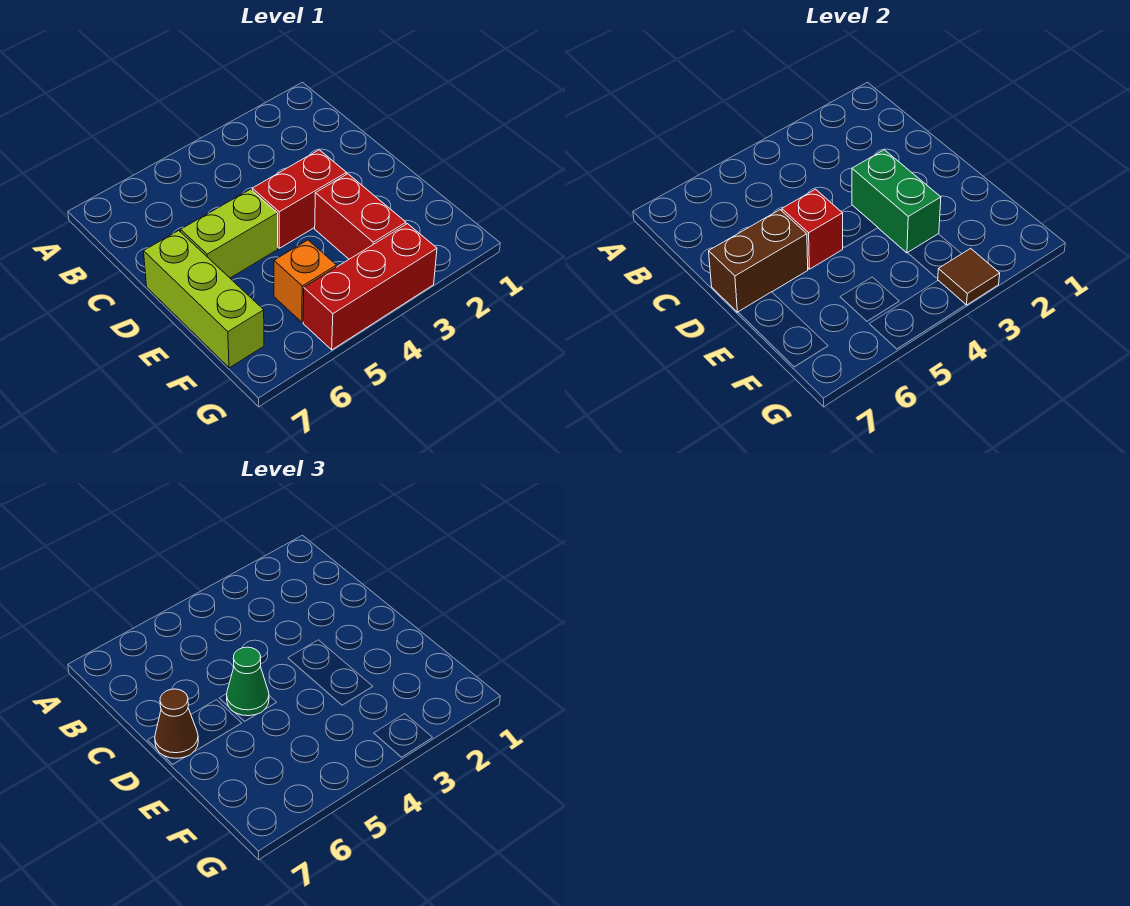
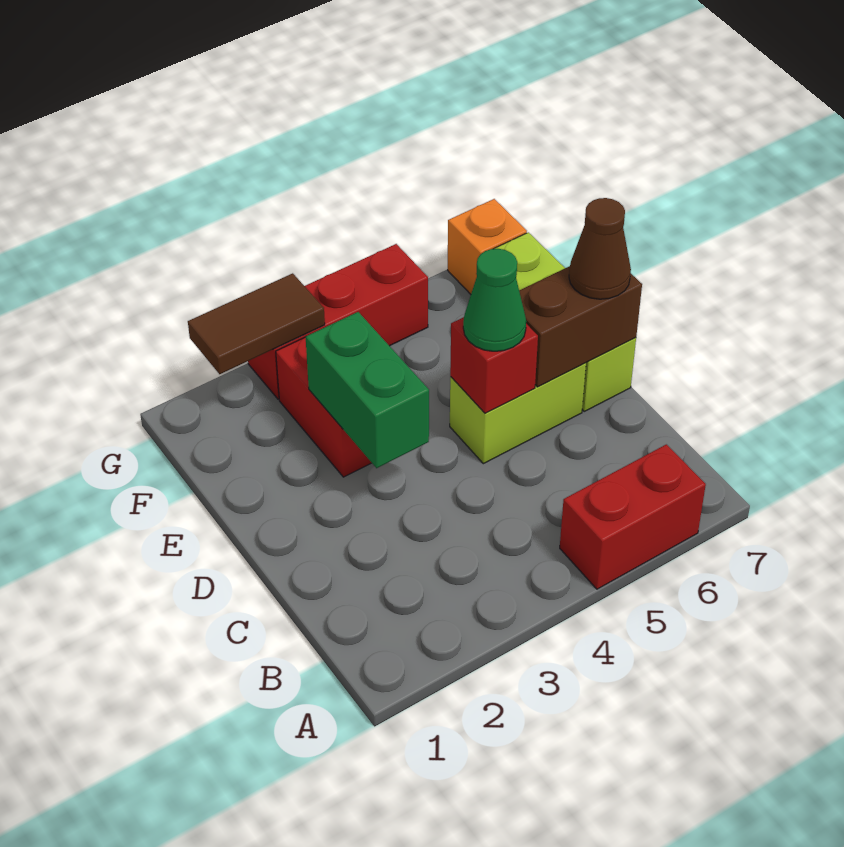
red brick D3:D4 level 1 -> red brick A5:A6 level 1
orange brick F5 level 1 -> orange brick G7 level 1
brown tile G3 level 2 -> brown tile G2:G3 level 2

